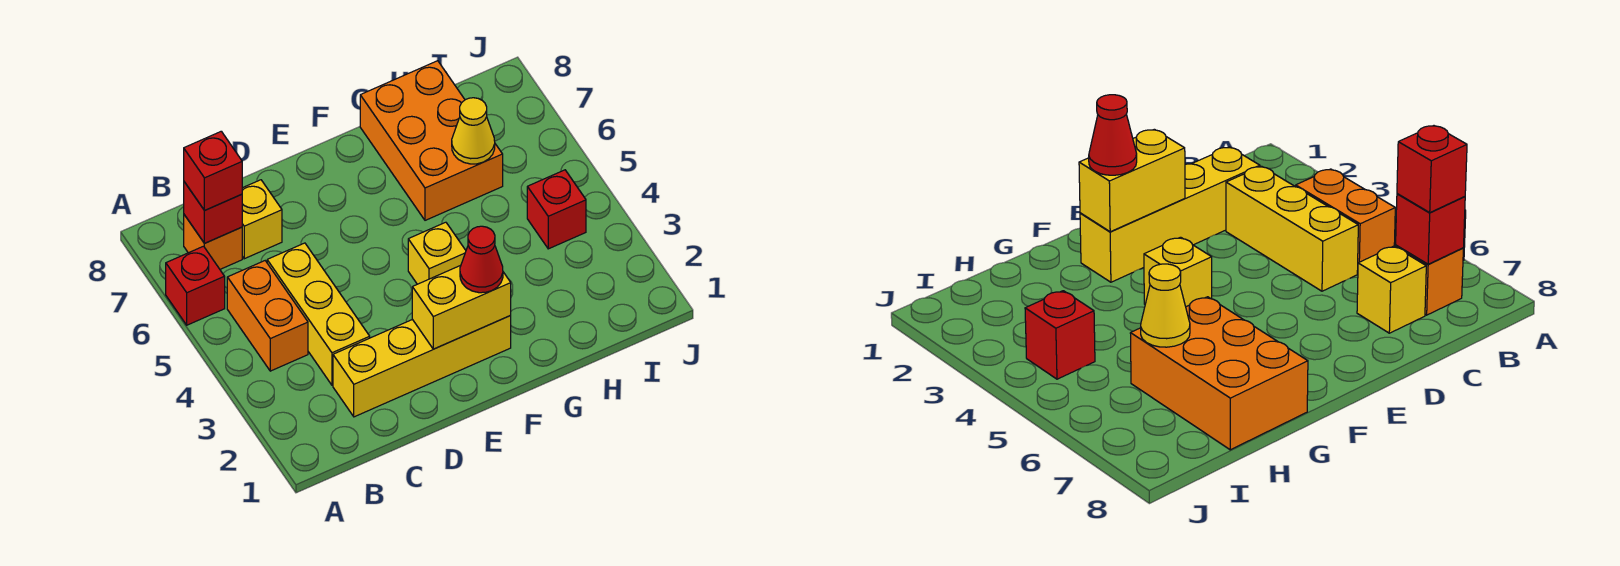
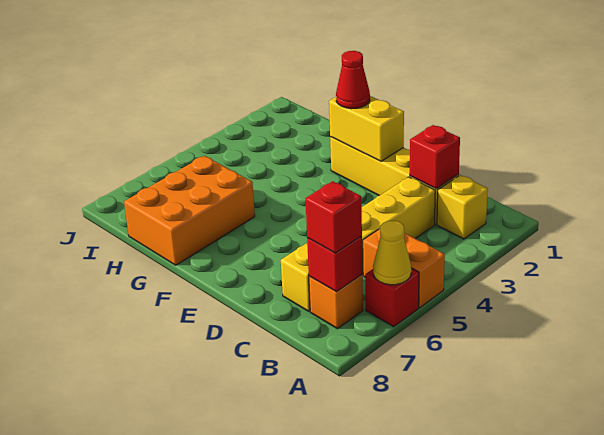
orange brick B4:B5 level 1 -> orange brick A5:B5 level 1
yellow brick F4 level 1 -> yellow brick B2 level 1
yellow cone H6 level 2 -> yellow cone A6 level 2
red brick I4 level 1 -> red brick C2 level 2

